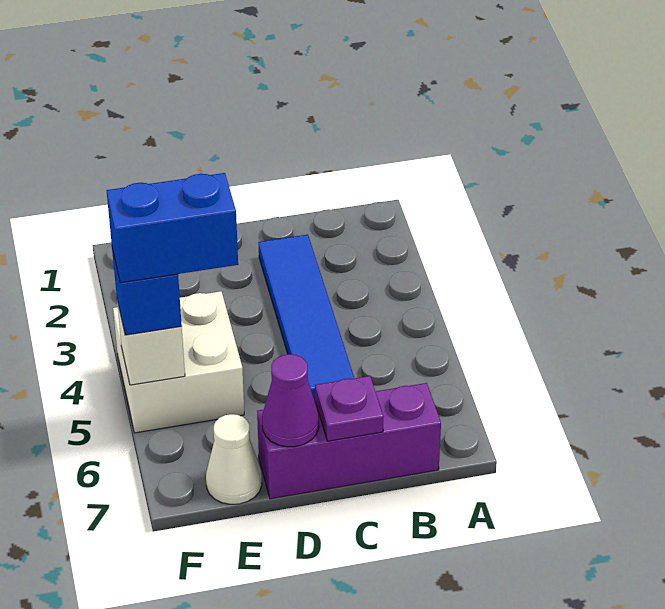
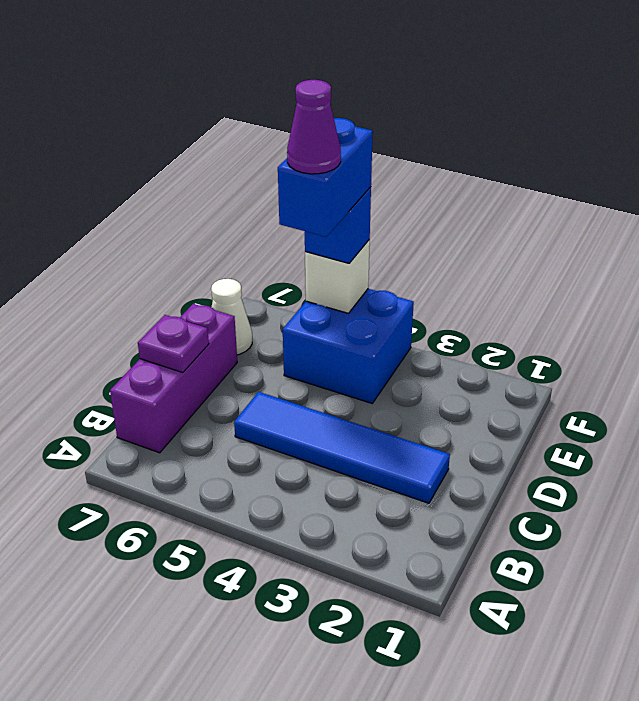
purple cone D7 level 2 -> purple cone E5 level 5
white brick E4:F5 level 1 -> blue brick E4:F5 level 1

